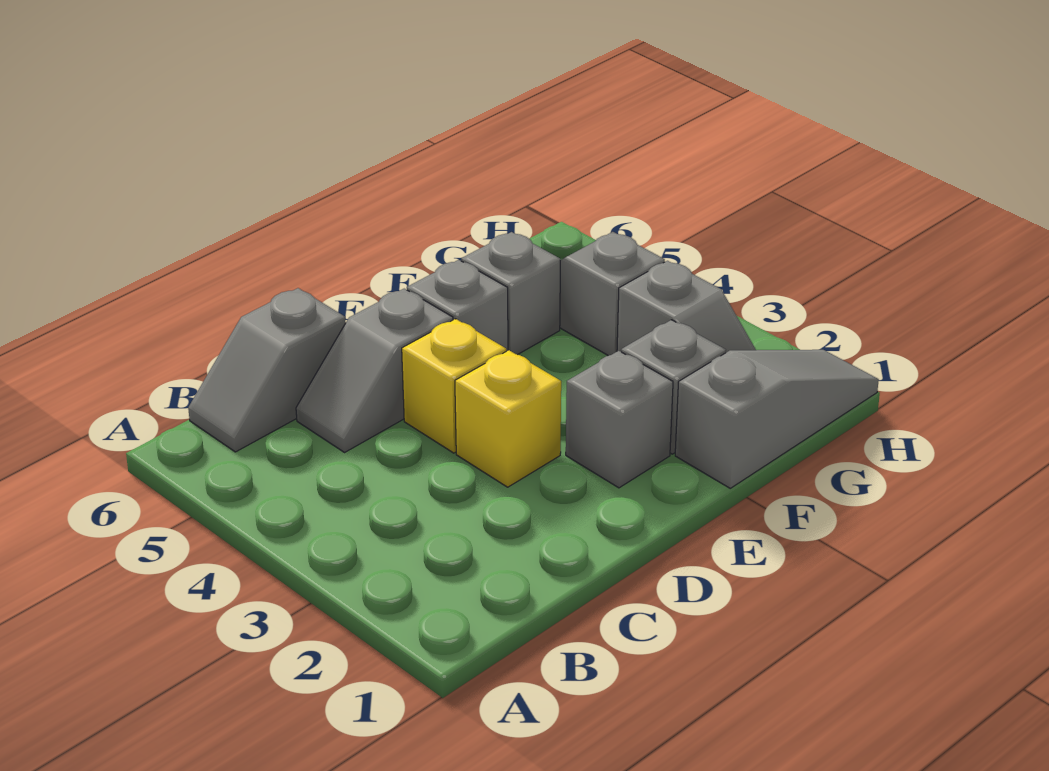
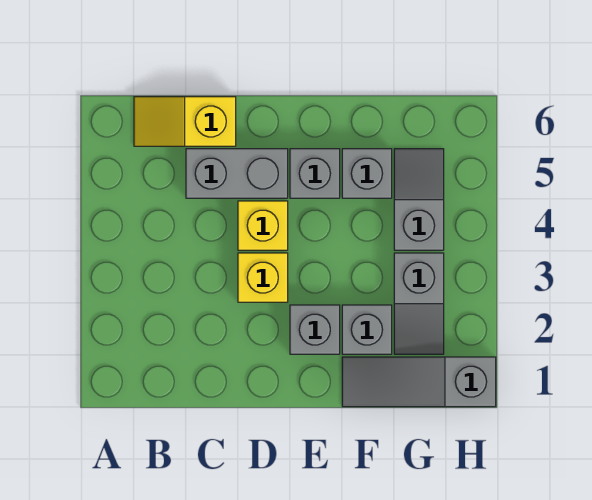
grey slope B6:C6 level 1 top C -> yellow slope B6:C6 level 1 top C
grey slope C5:D5 level 1 top D -> grey brick C5:D5 level 1
grey slope F1:H1 level 1 top F -> grey slope F1:H1 level 1 top H

